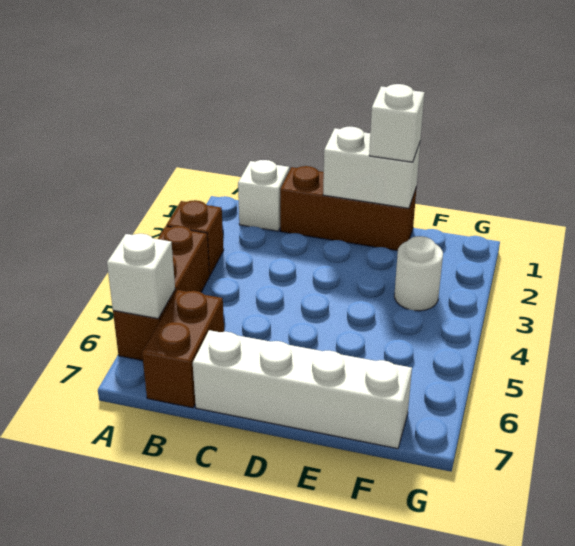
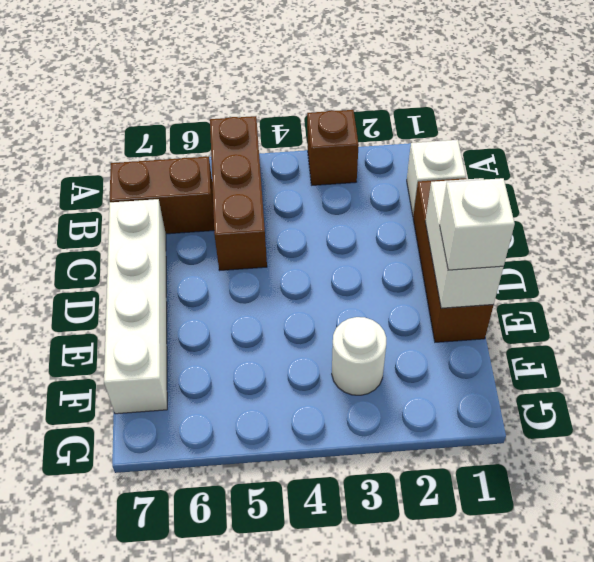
brown brick A4:A6 level 1 -> brown brick A5:C5 level 1
white brick A6 level 2 -> none

